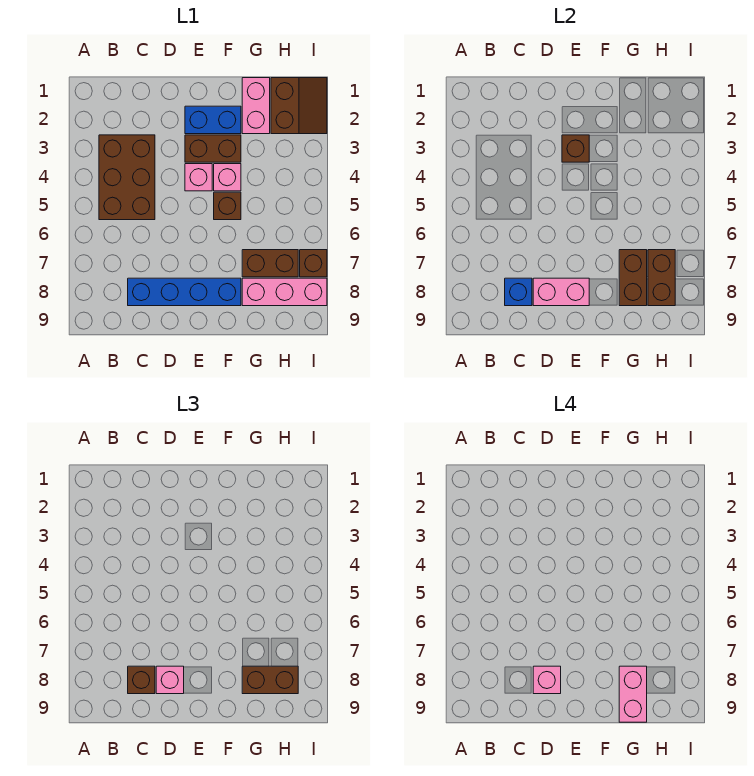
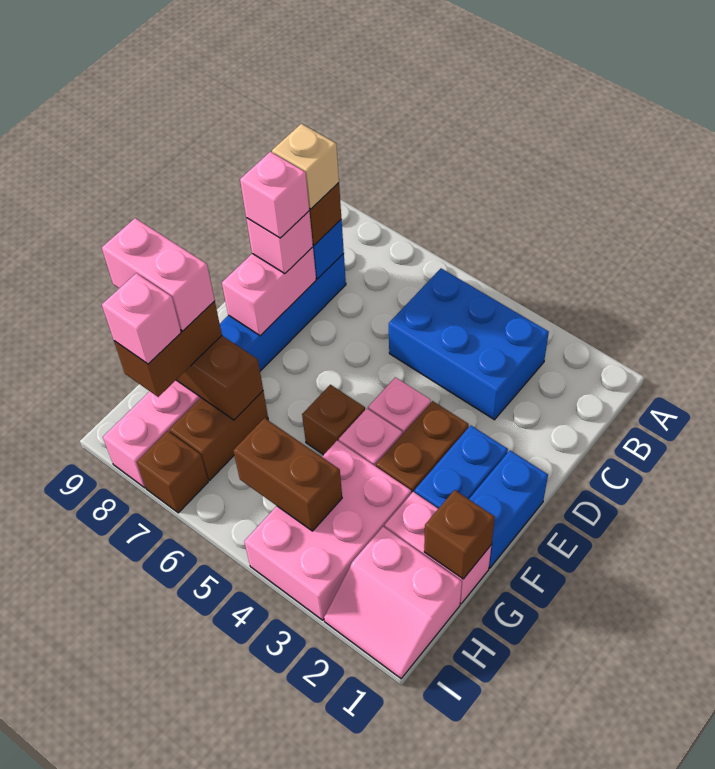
brown brick B3:C5 level 1 -> blue brick B3:C5 level 1
none -> tan brick C8 level 4
none -> blue brick E1:F1 level 1
brown brick E3 level 2 -> brown brick G1 level 2
none -> pink brick G3:I4 level 1
brown slope H1:I2 level 1 top H -> pink slope H1:I2 level 1 top H
brown brick H7:H8 level 2 -> brown brick H4:H5 level 2
none -> pink brick H8 level 4

